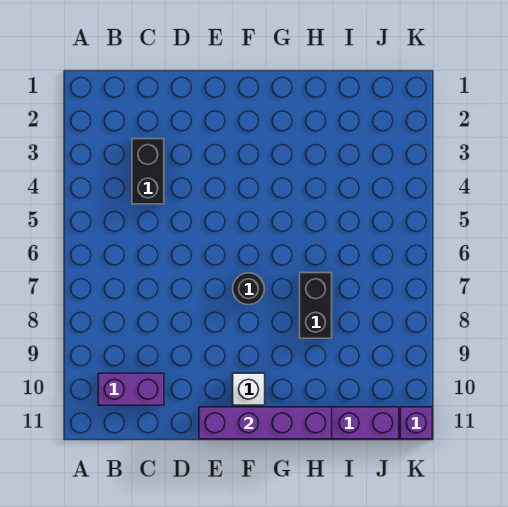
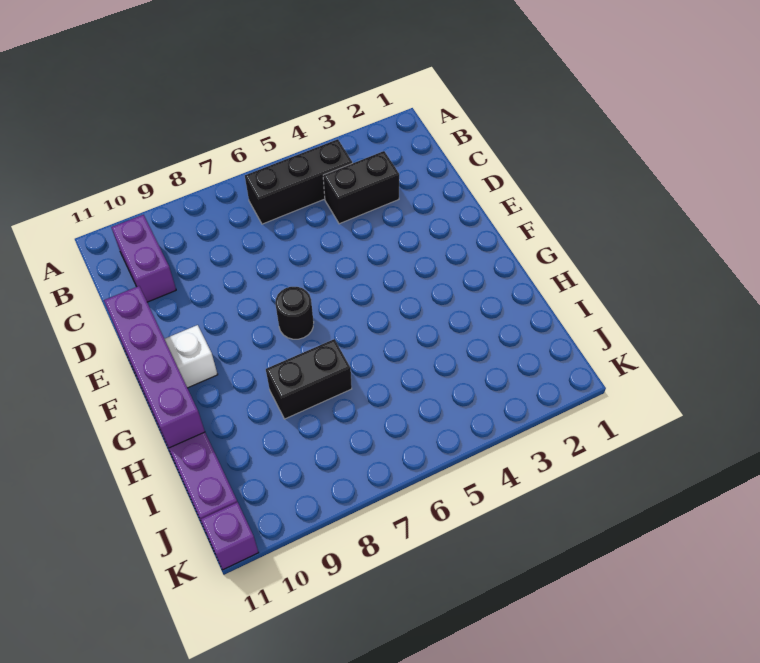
none -> black brick B4:B6 level 1

